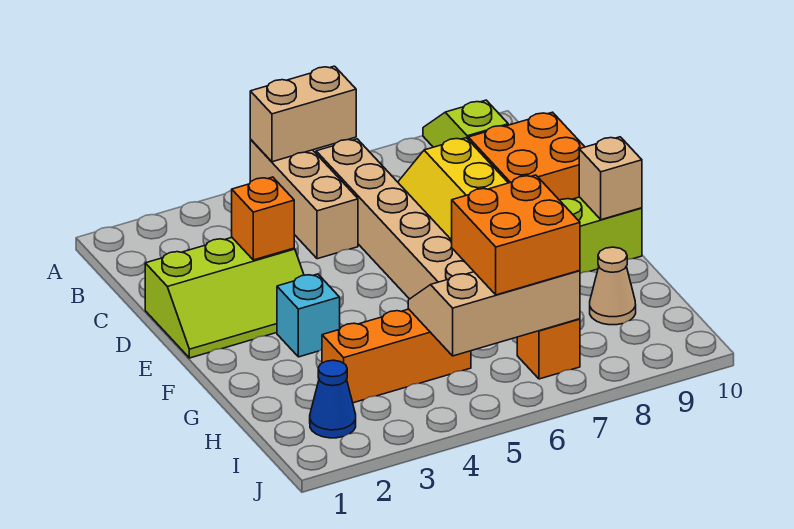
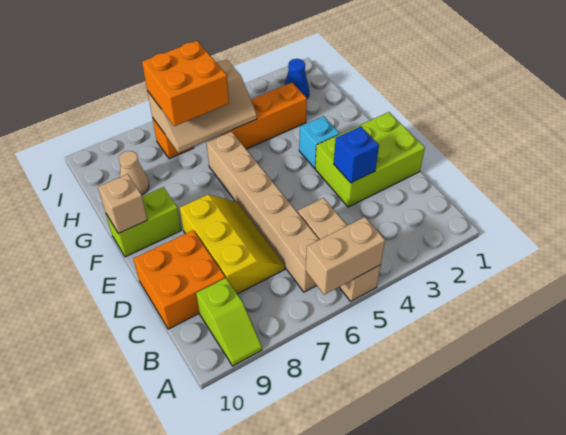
lime slope D1:E3 level 1 top D -> lime brick D1:E3 level 1
orange brick D3 level 2 -> blue brick D3 level 2

